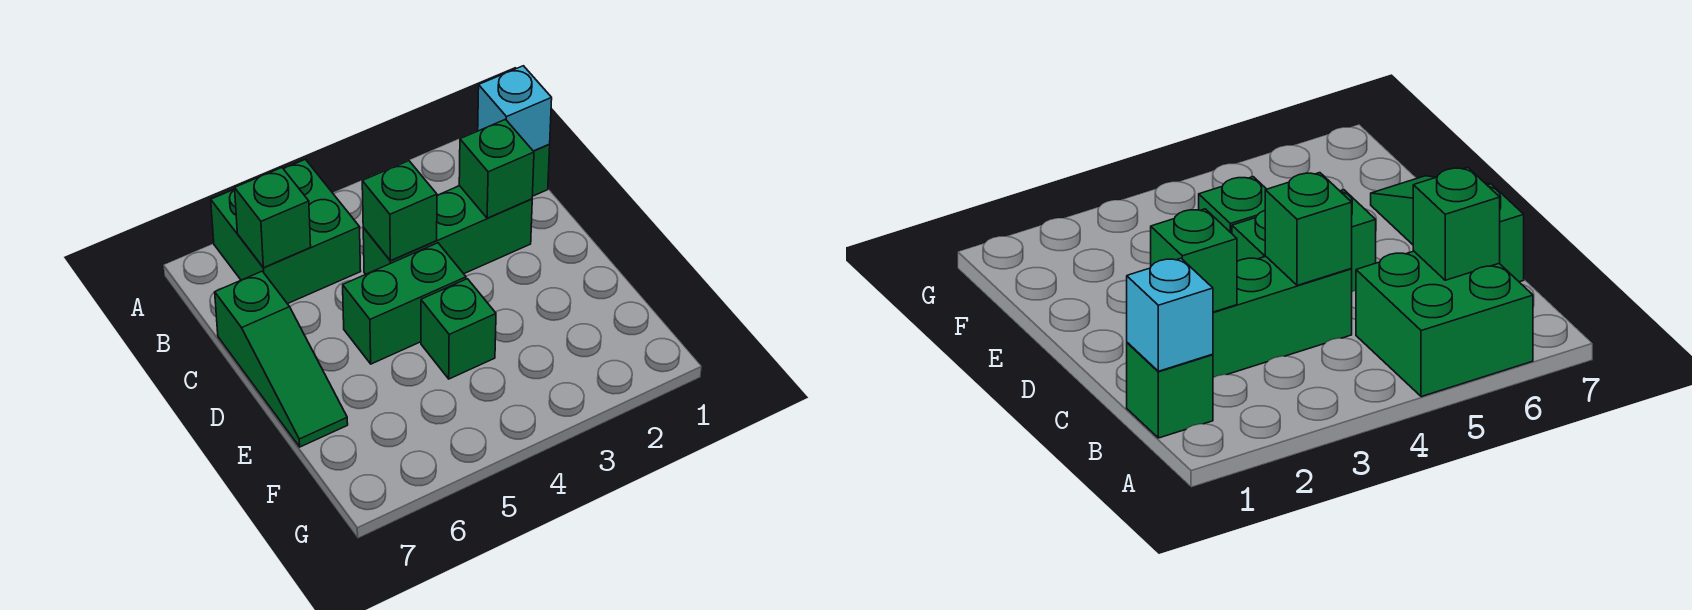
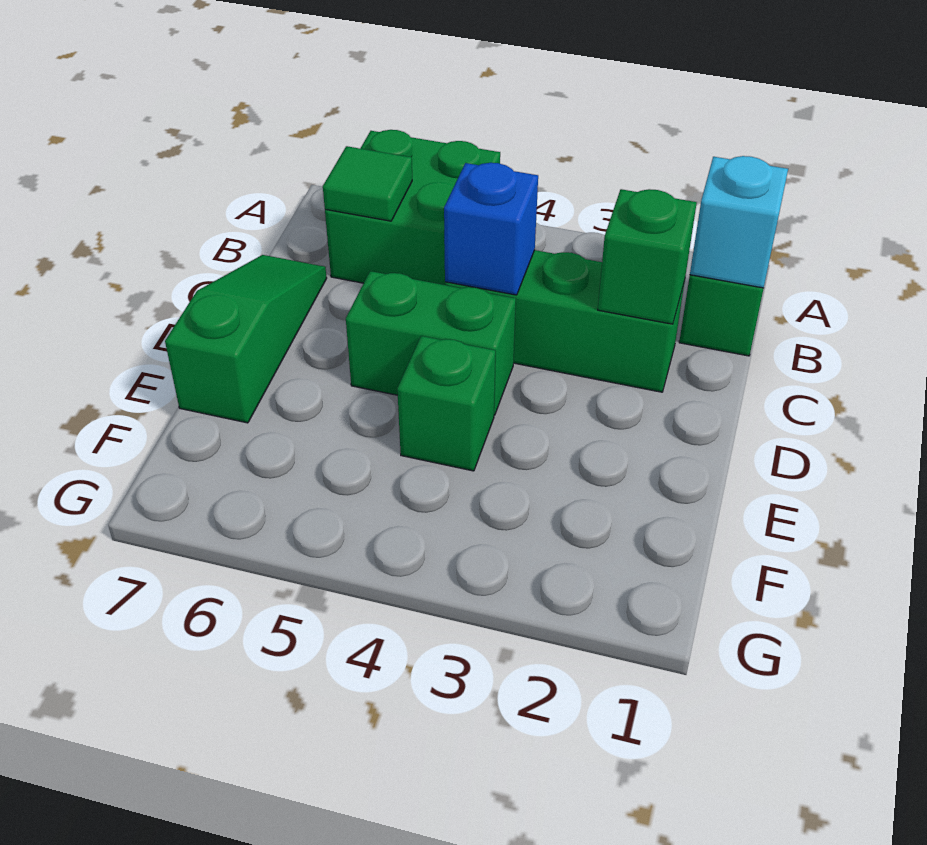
green brick B6 level 2 -> green tile B6 level 2
green brick C4 level 2 -> blue brick C4 level 2
green slope C7:E7 level 1 top C -> green slope C7:E7 level 1 top E

